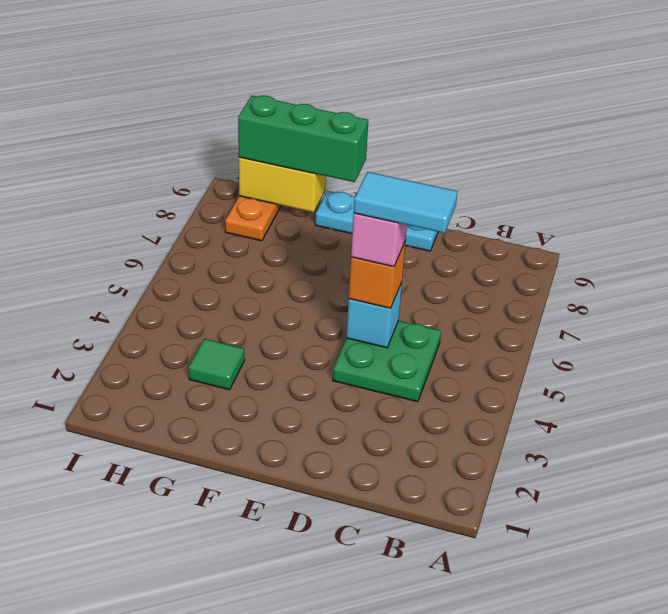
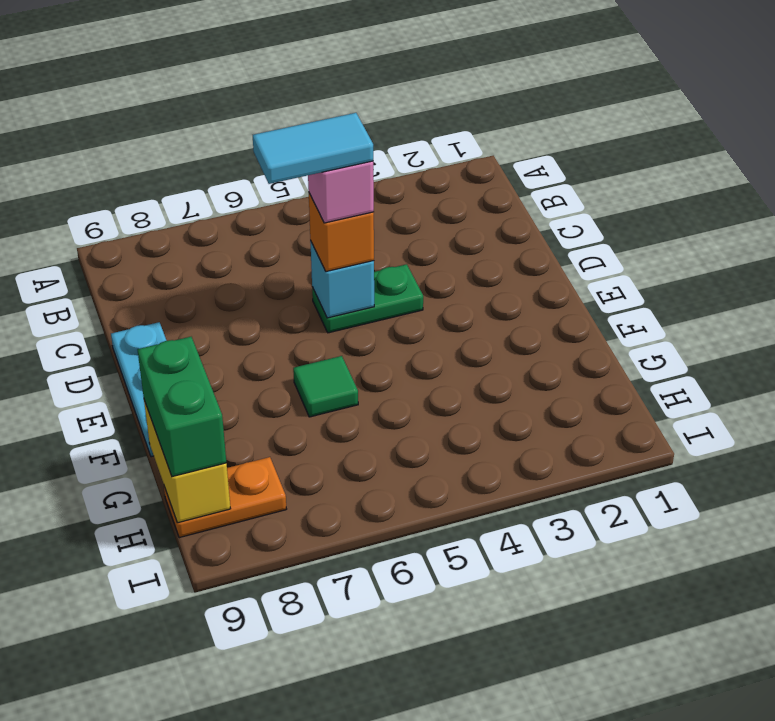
green plate C4:D5 level 1 -> green plate D4:D5 level 1
cyan tile C5:D5 level 5 -> cyan tile D5:D6 level 5
green brick F9:H9 level 3 -> green brick G9:H9 level 3
green tile G3 level 1 -> green tile F6 level 1

